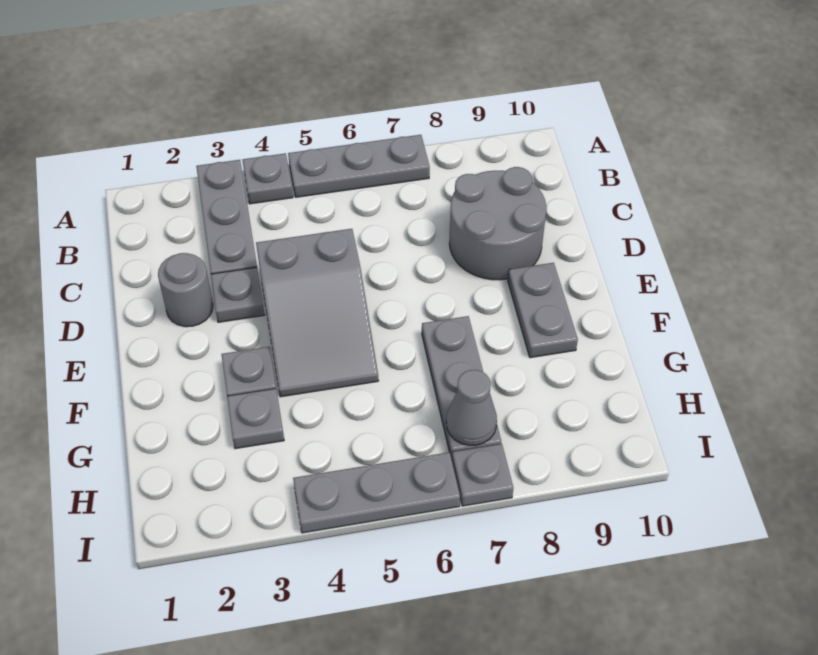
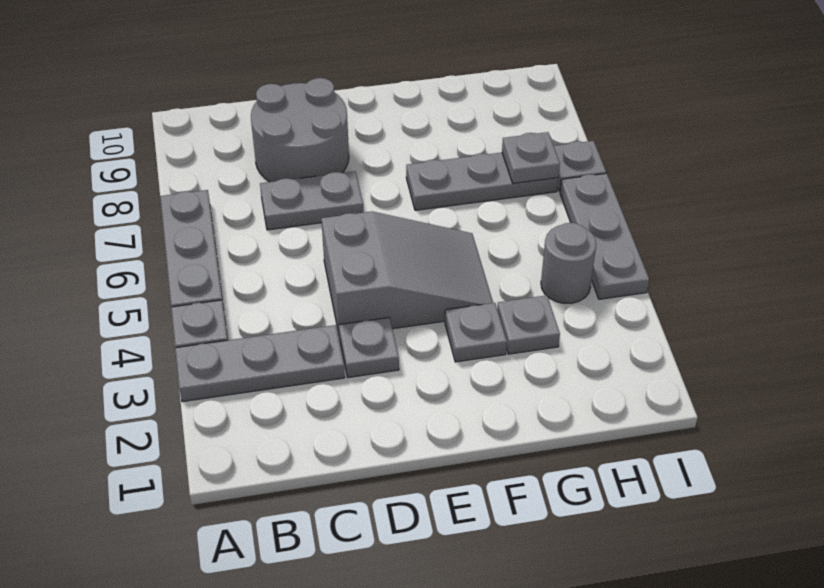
grey round brick D2 level 1 -> grey round brick H4 level 1
grey plate E9:F9 level 1 -> grey plate C7:D7 level 1
grey cone H7 level 2 -> grey plate H7 level 2

